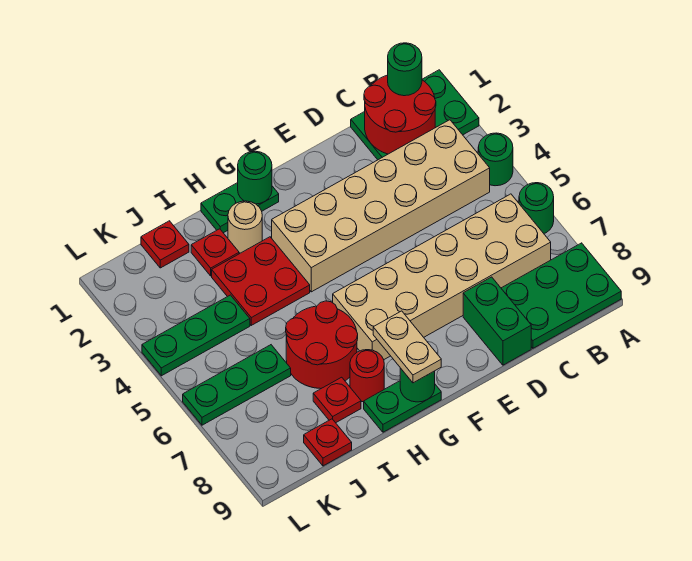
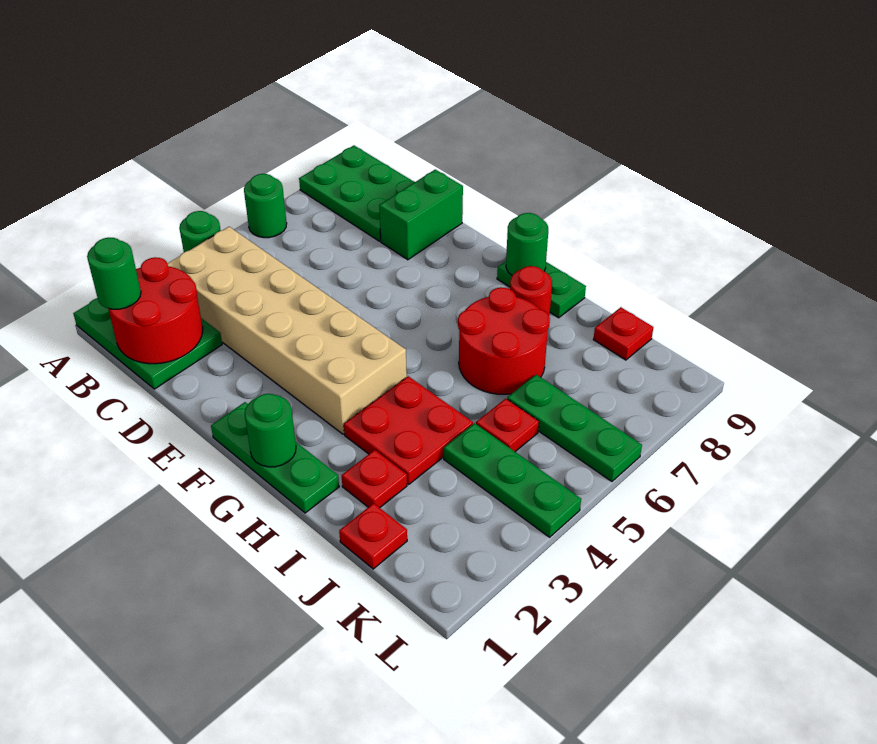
tan brick B6:G7 level 1 -> none
green plate G1:H1 level 1 -> green plate F1:H1 level 1
tan plate G8:G9 level 3 -> none
tan round brick H2 level 1 -> none
red plate I8 level 1 -> red plate J5 level 1

